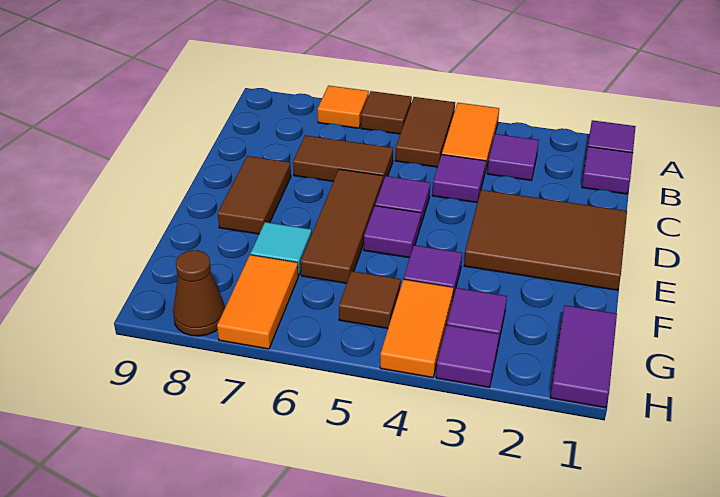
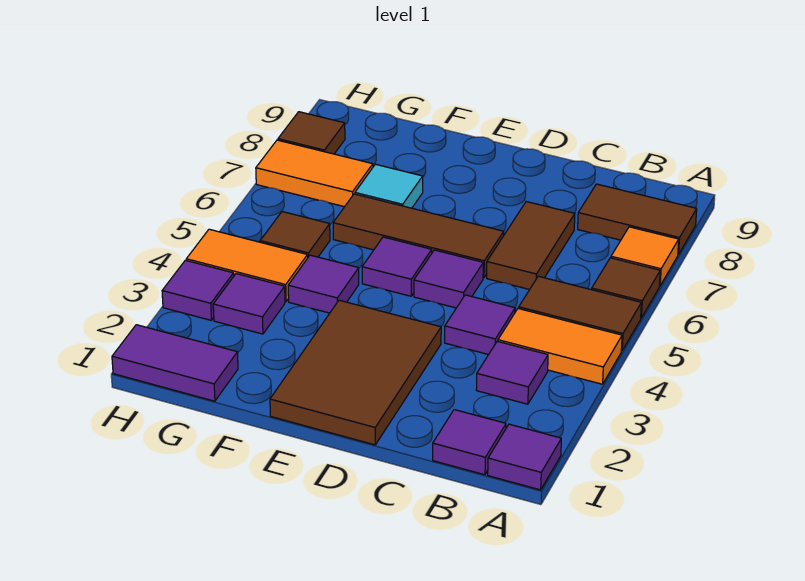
brown tile D8:E8 level 1 -> brown tile A8:B8 level 1
brown cone H8 level 1 -> brown tile H8 level 1

